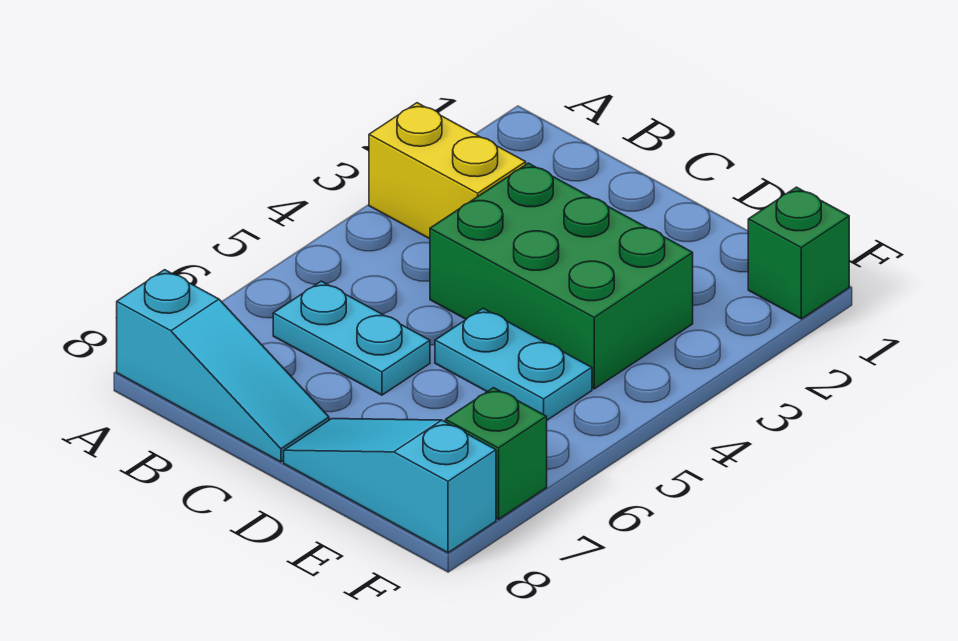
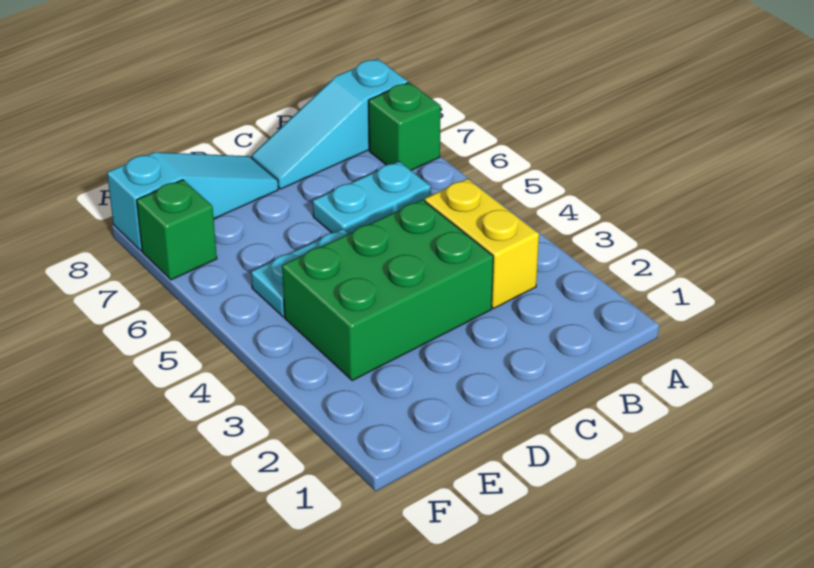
yellow brick A3:B3 level 1 -> yellow brick B3:B4 level 1
green brick F1 level 1 -> green brick A7 level 1

